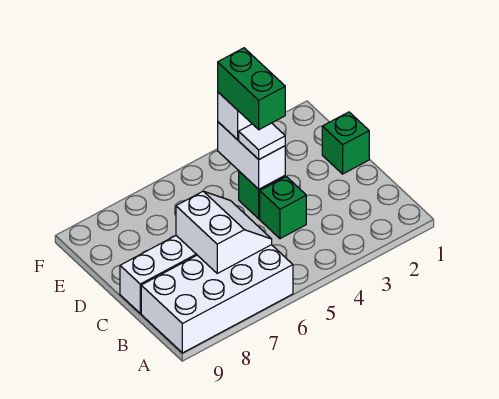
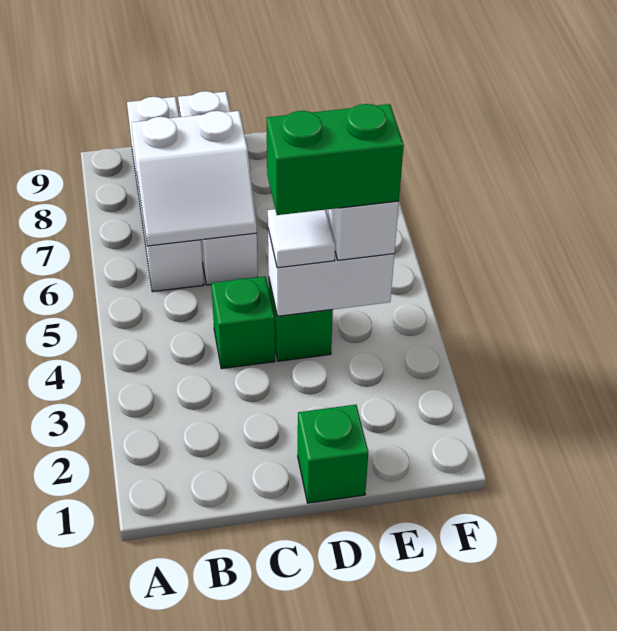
white brick A6:B9 level 1 -> white brick B6:B9 level 1

